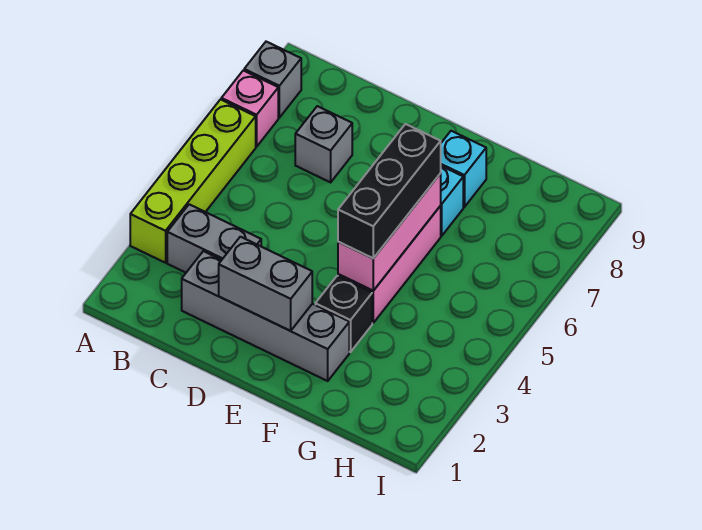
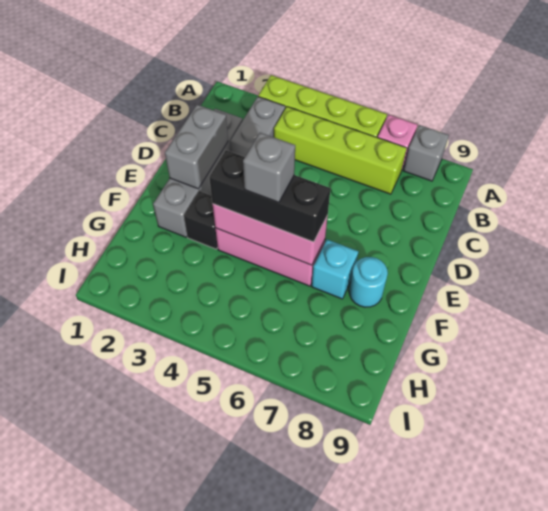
none -> lime brick B4:B7 level 1
grey brick C7 level 1 -> grey brick F5 level 4
cyan brick F8 level 1 -> cyan round brick F8 level 1

